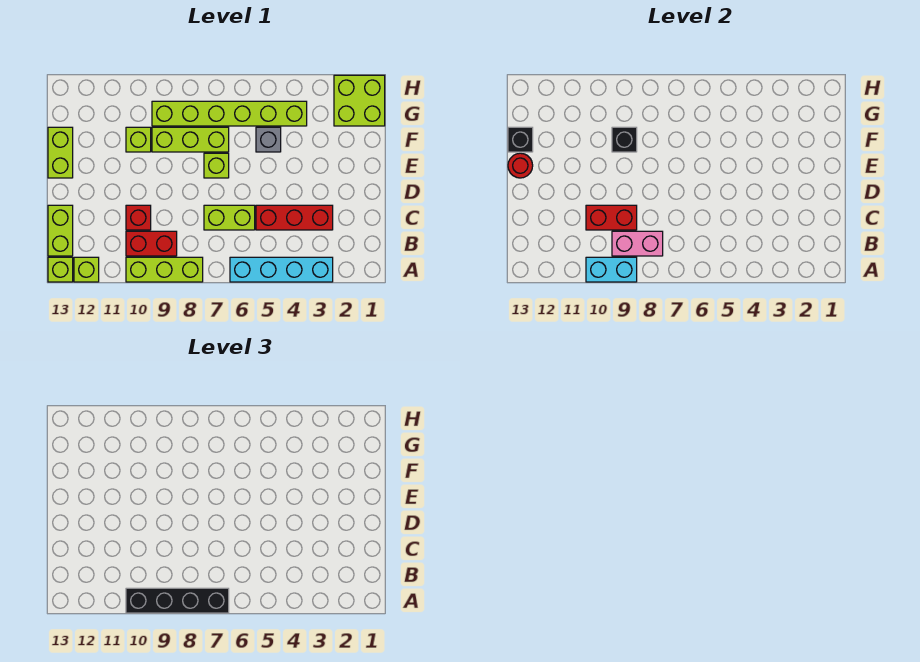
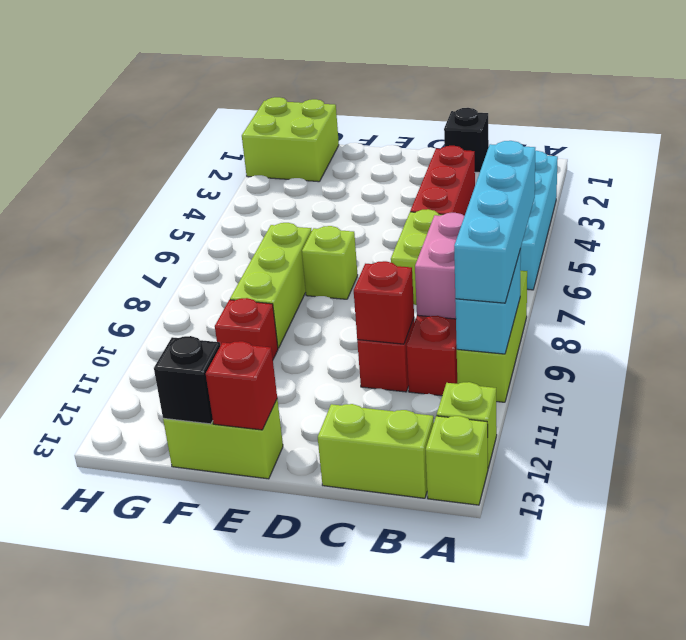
black brick A7:A10 level 3 -> cyan brick A7:A10 level 3
red brick C9:C10 level 2 -> red brick C10 level 2
red round brick E13 level 2 -> red brick E13 level 2
grey brick F5 level 1 -> none
black brick F9 level 2 -> black brick C1 level 1
lime brick F10 level 1 -> red brick F10 level 1
lime brick G4:G9 level 1 -> none

